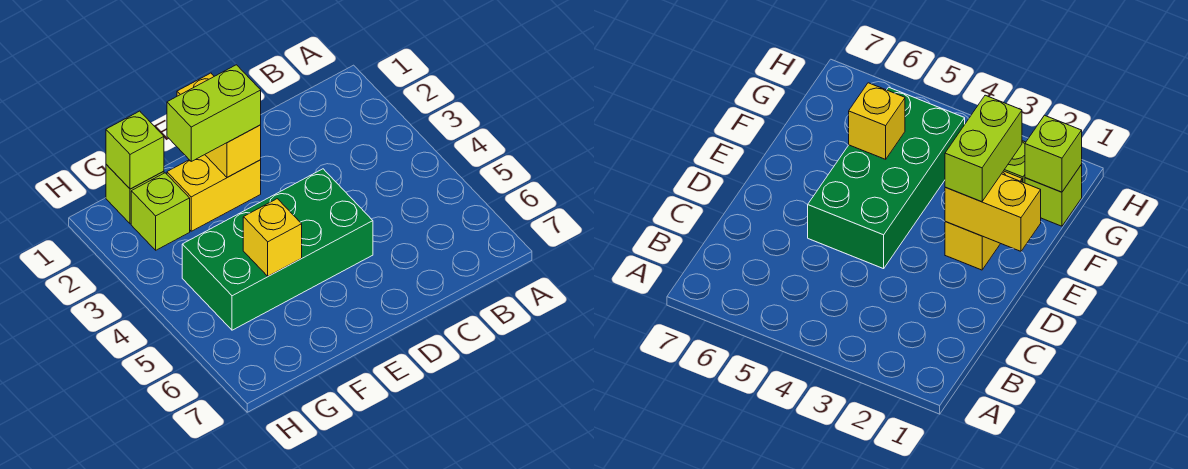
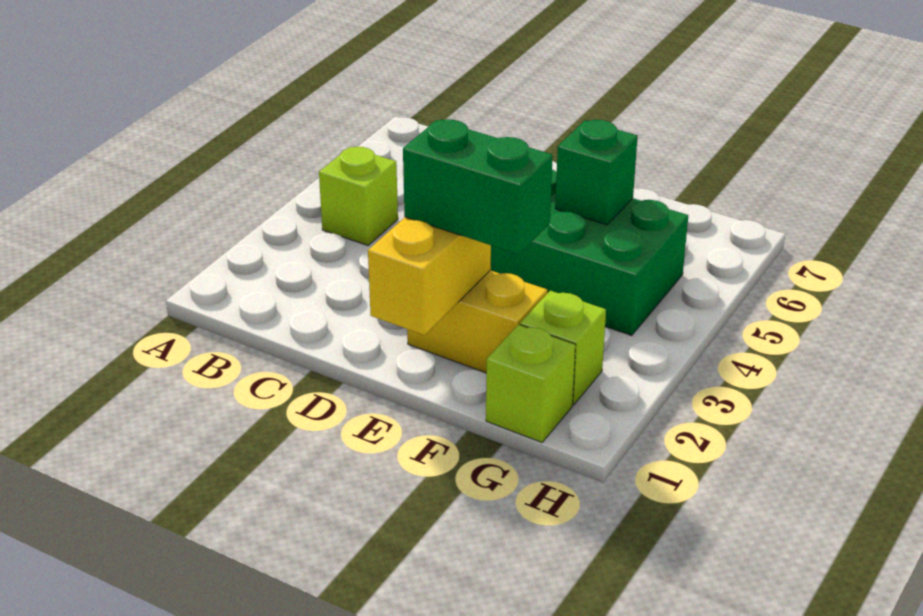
lime brick E2:F2 level 3 -> green brick E2:F2 level 3
yellow brick F5 level 2 -> green brick F5 level 2
lime brick G1 level 2 -> lime brick B4 level 1

